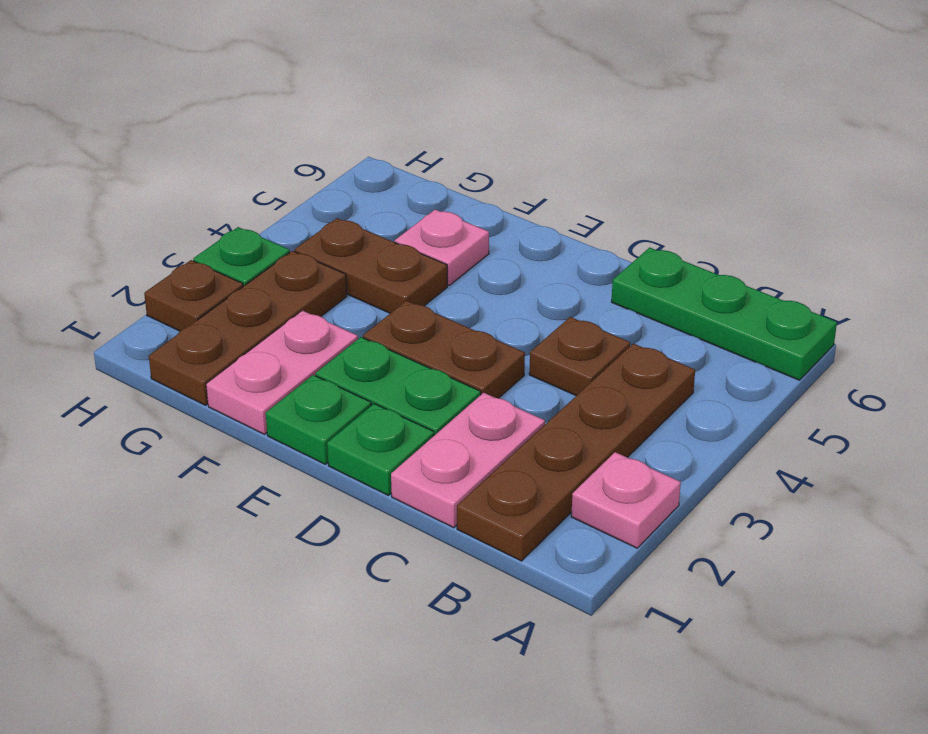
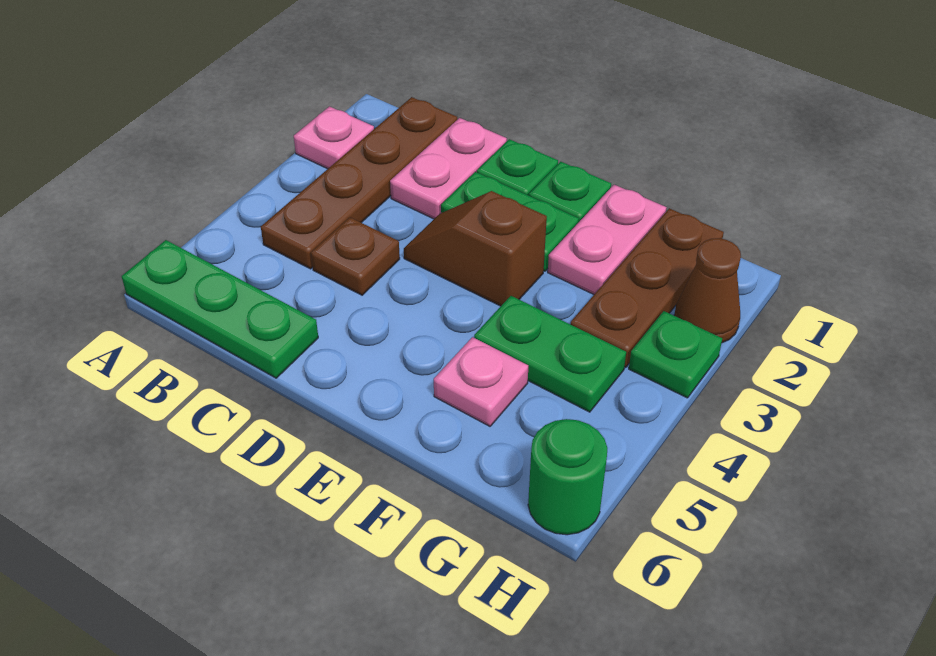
brown plate D3:E3 level 1 -> brown slope D3:E3 level 1 top E
brown plate F4:G4 level 1 -> green plate F4:G4 level 1
brown plate H2 level 1 -> brown cone H2 level 1
none -> green round brick H6 level 1

